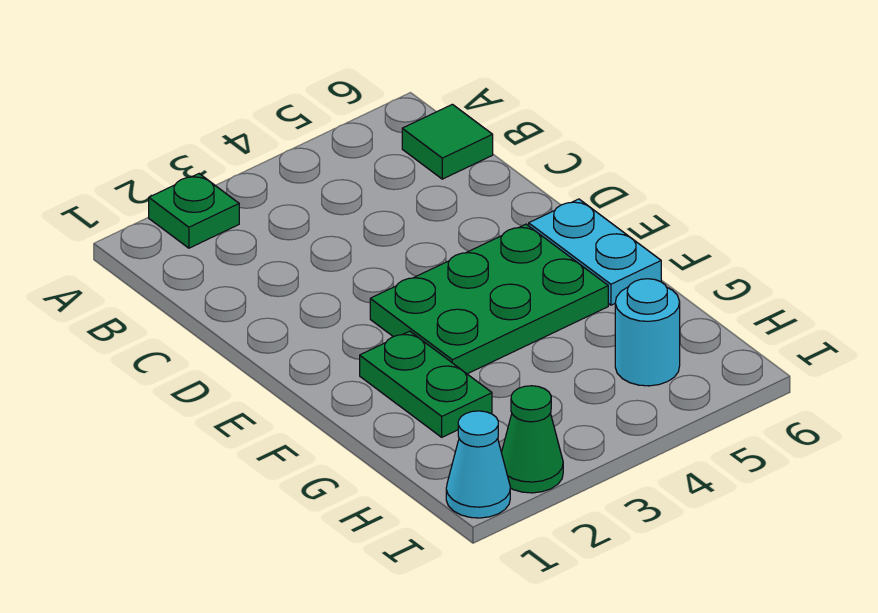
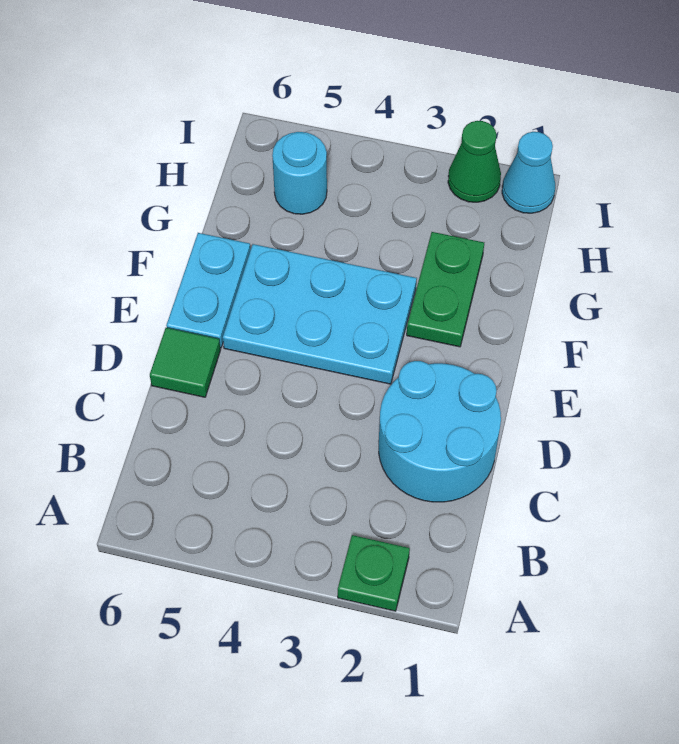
green tile B6 level 1 -> green tile D6 level 1
none -> cyan round brick C1:D2 level 1
green plate E3:F5 level 1 -> cyan plate E3:F5 level 1

